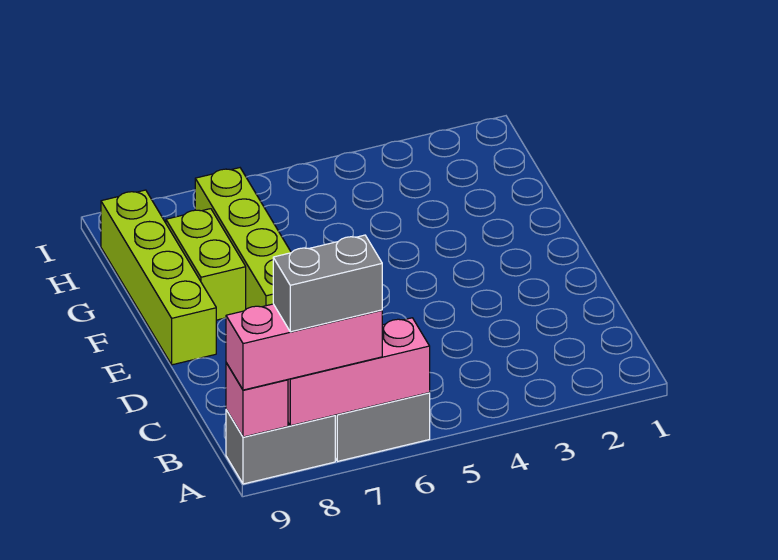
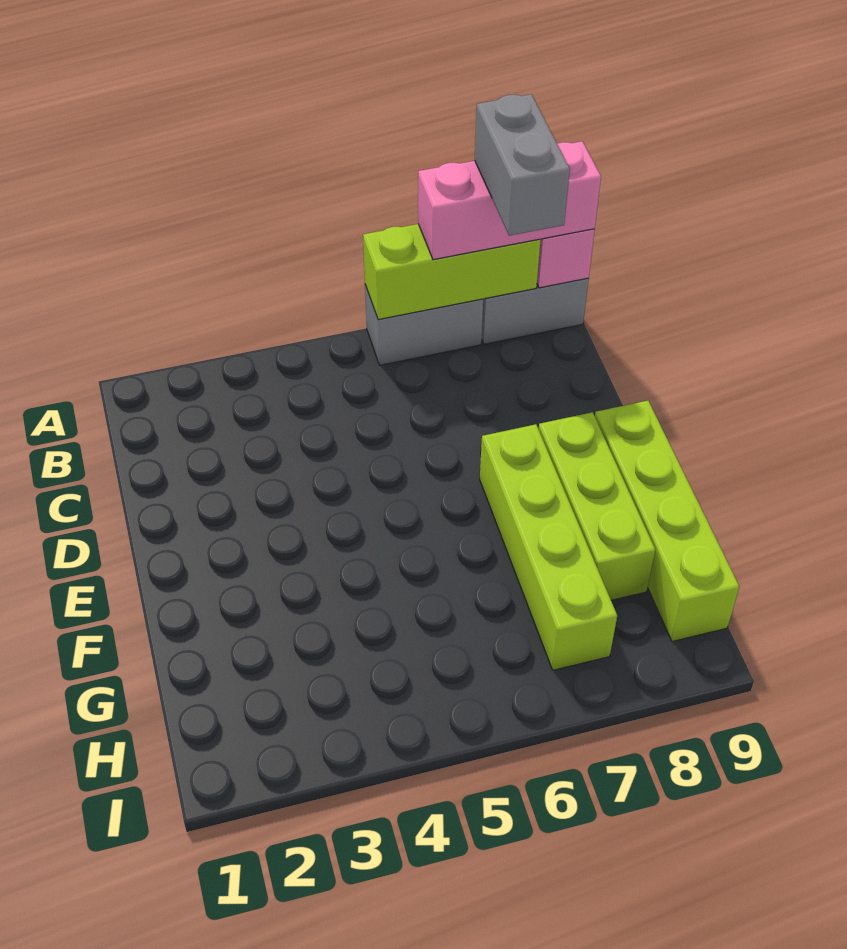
pink brick A6:A8 level 2 -> lime brick A6:A8 level 2
grey brick A7:A8 level 4 -> grey brick A8:B8 level 4
lime brick F8:G8 level 1 -> lime brick E8:G8 level 1

